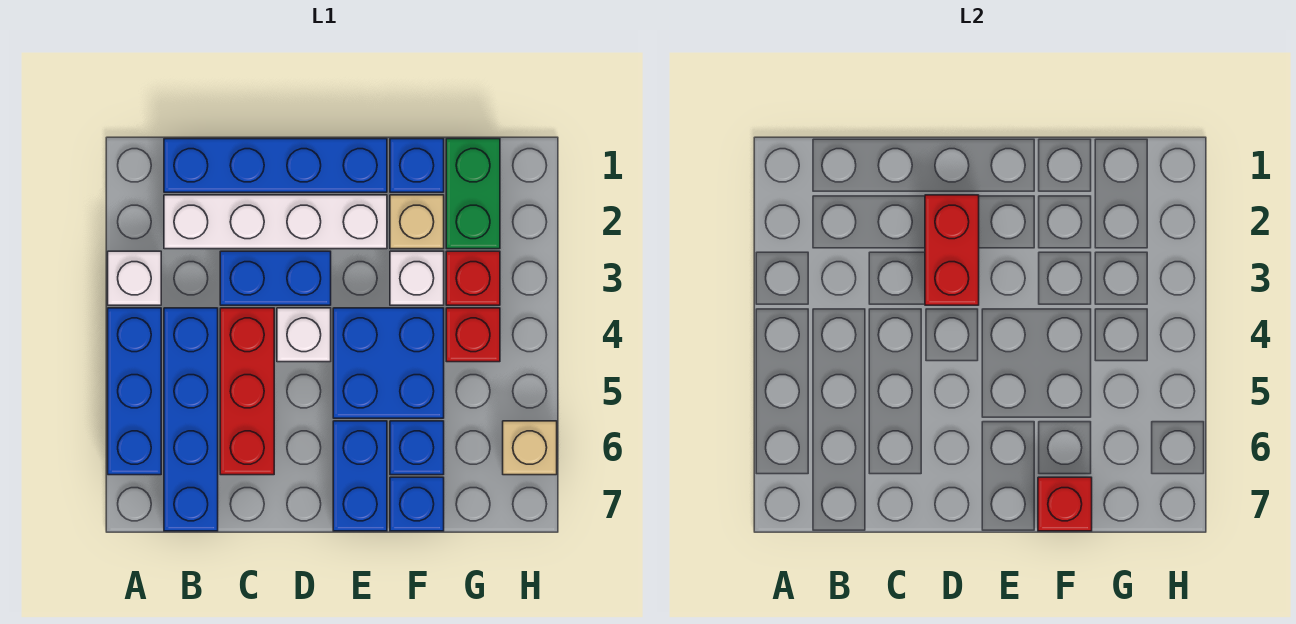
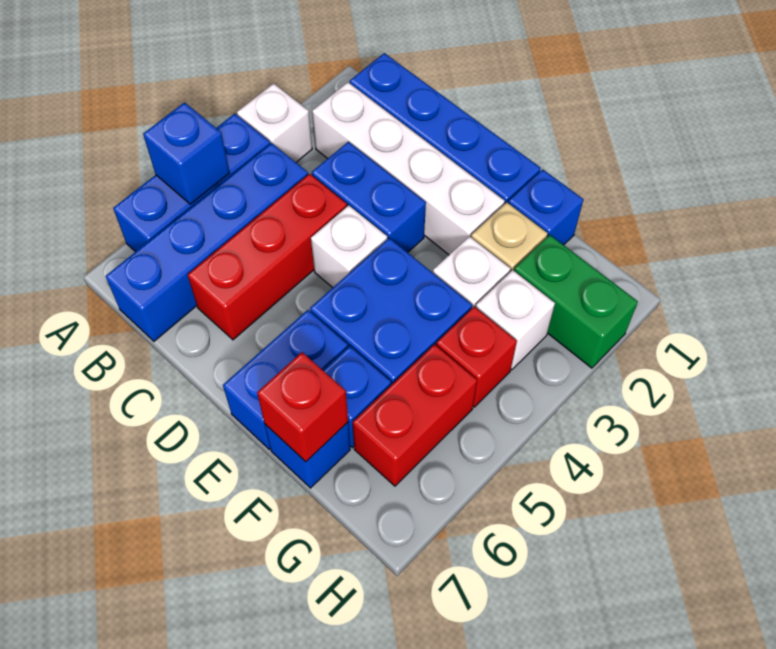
none -> blue brick A5 level 2
red brick D2:D3 level 2 -> red brick G5:G6 level 1
green brick G1:G2 level 1 -> green brick G2:H2 level 1
red brick G3 level 1 -> white brick G3 level 1
tan brick H6 level 1 -> none

